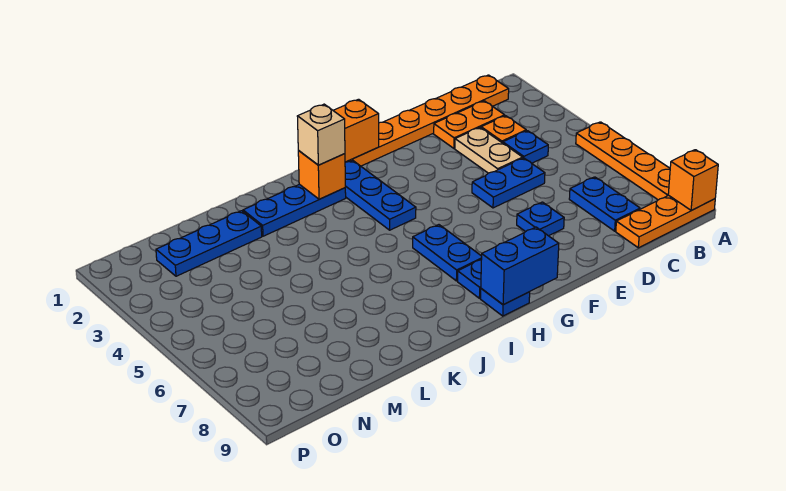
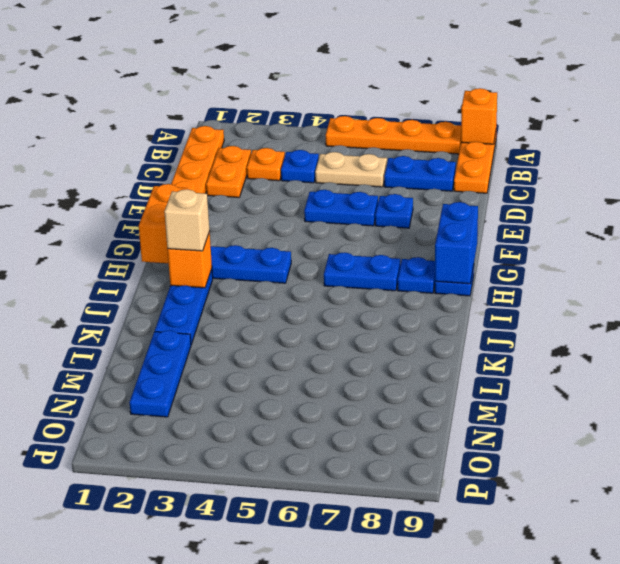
tan plate D3:D4 level 1 -> tan plate C5:C6 level 1
blue plate D5:E5 level 1 -> blue plate E5:E6 level 1

